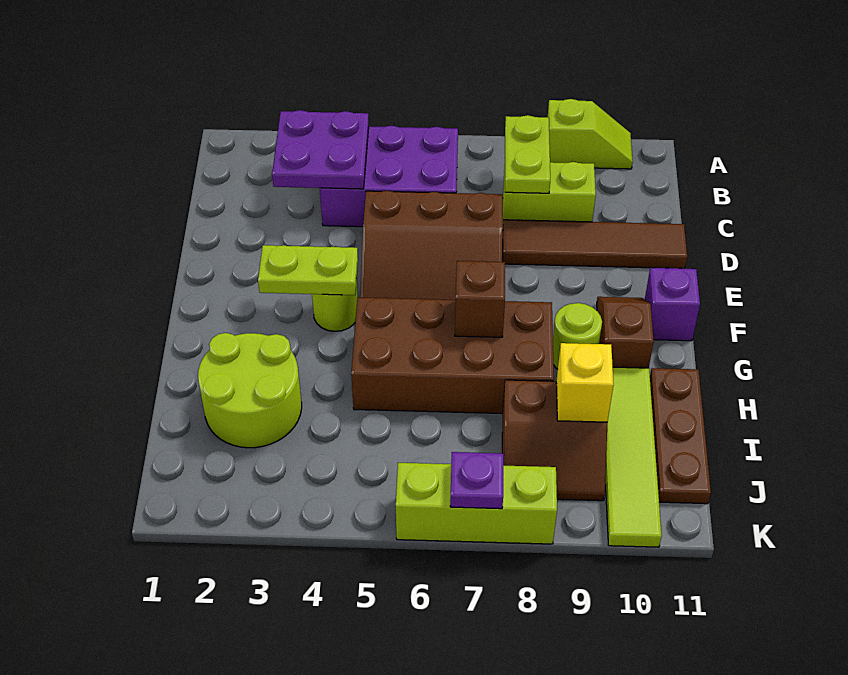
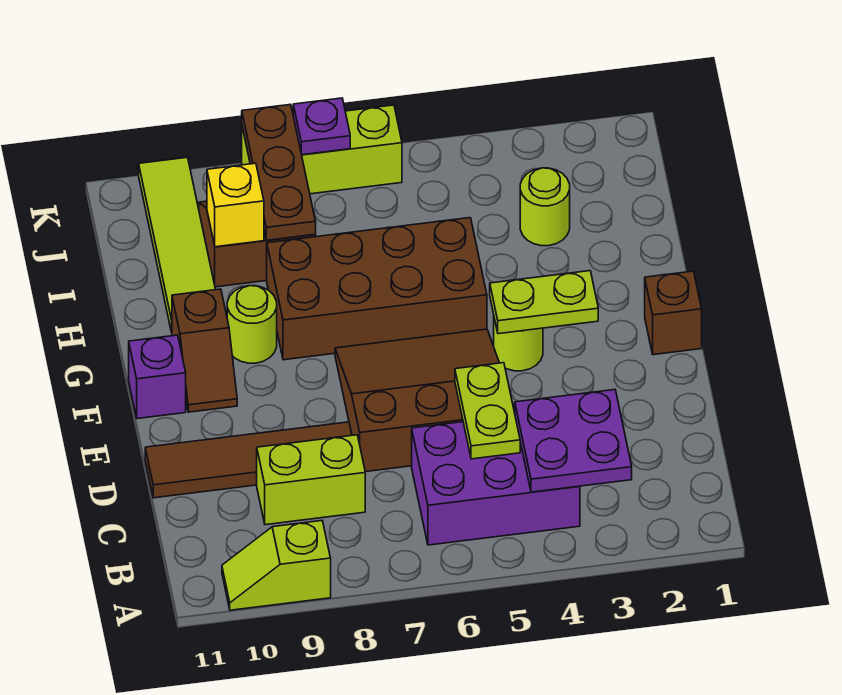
lime plate B8:C8 level 2 -> lime plate C5:D5 level 2
brown brick G7 level 2 -> brown brick F1 level 1
lime round brick H2:I3 level 1 -> lime round brick I3 level 1
brown plate H11:J11 level 1 -> brown plate I8:K8 level 2

